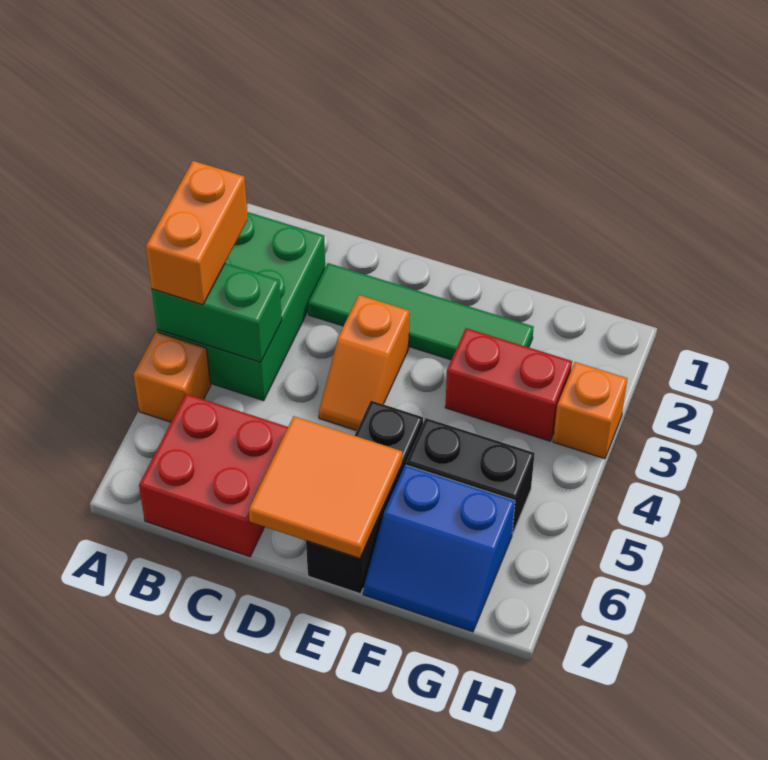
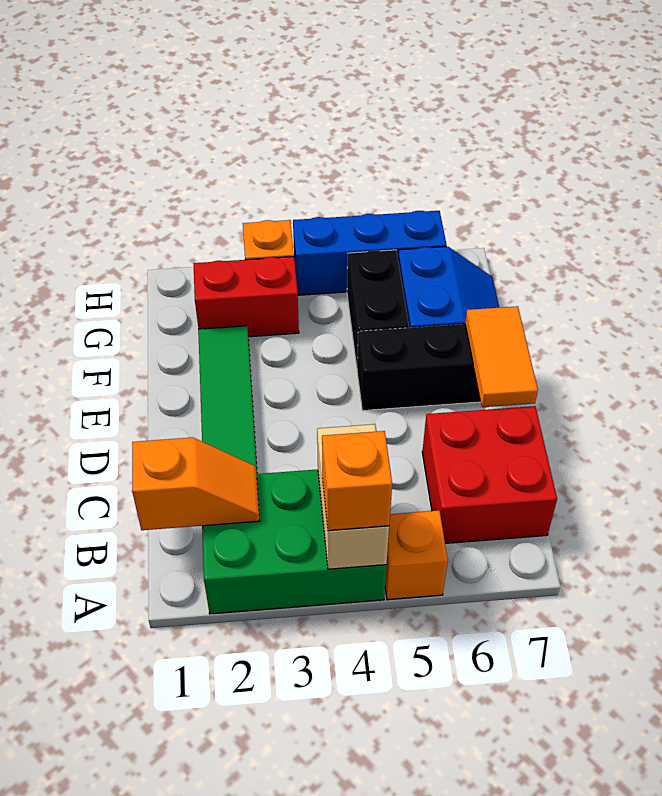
orange brick A3:A4 level 3 -> orange brick A4 level 3
green brick A4:B4 level 2 -> tan brick A4:B4 level 2
orange slope D3:D4 level 1 top 3 -> orange slope B1:B2 level 2 top 1
orange tile D6:E7 level 2 -> orange tile D7:E7 level 2
red brick F3:G3 level 1 -> red brick G2:G3 level 1
none -> blue brick H4:H6 level 1

